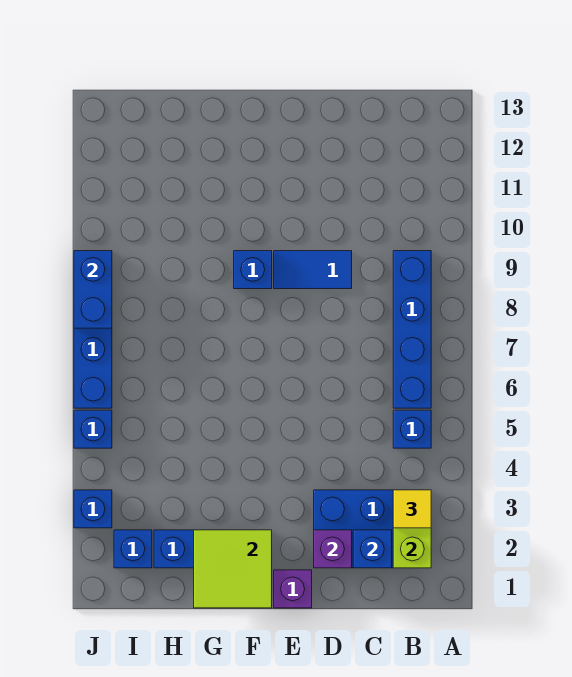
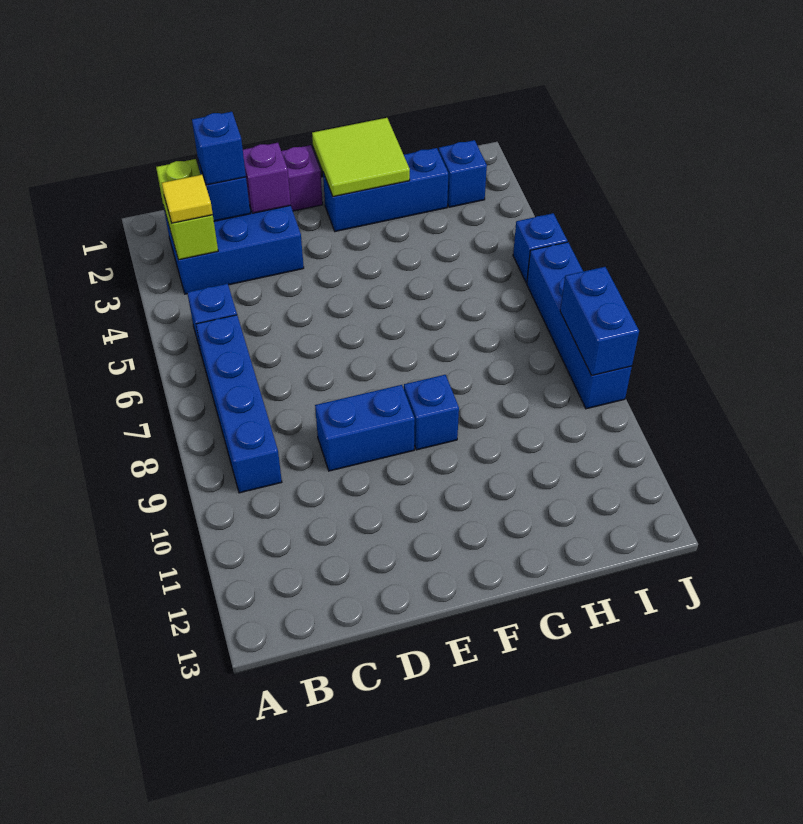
blue tile D9:E9 level 1 -> blue brick D9:E9 level 1
blue brick J3 level 1 -> blue brick C2 level 3

